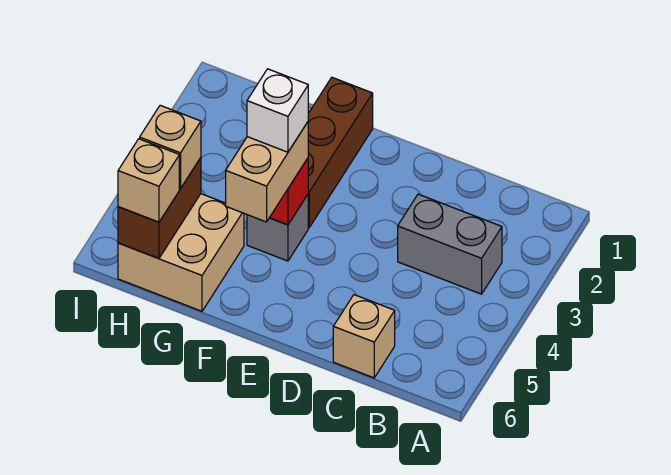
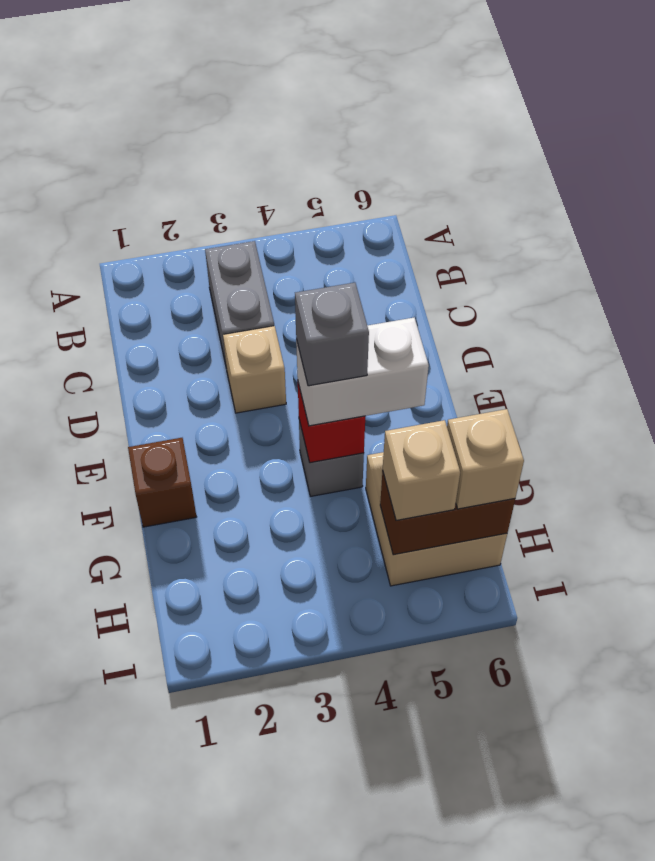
tan brick C6 level 1 -> tan brick D3 level 1
brown brick F1:F3 level 1 -> brown brick F1 level 1
tan brick F4:F5 level 3 -> white brick F4:F5 level 3
white brick F4 level 4 -> grey brick F4 level 4

